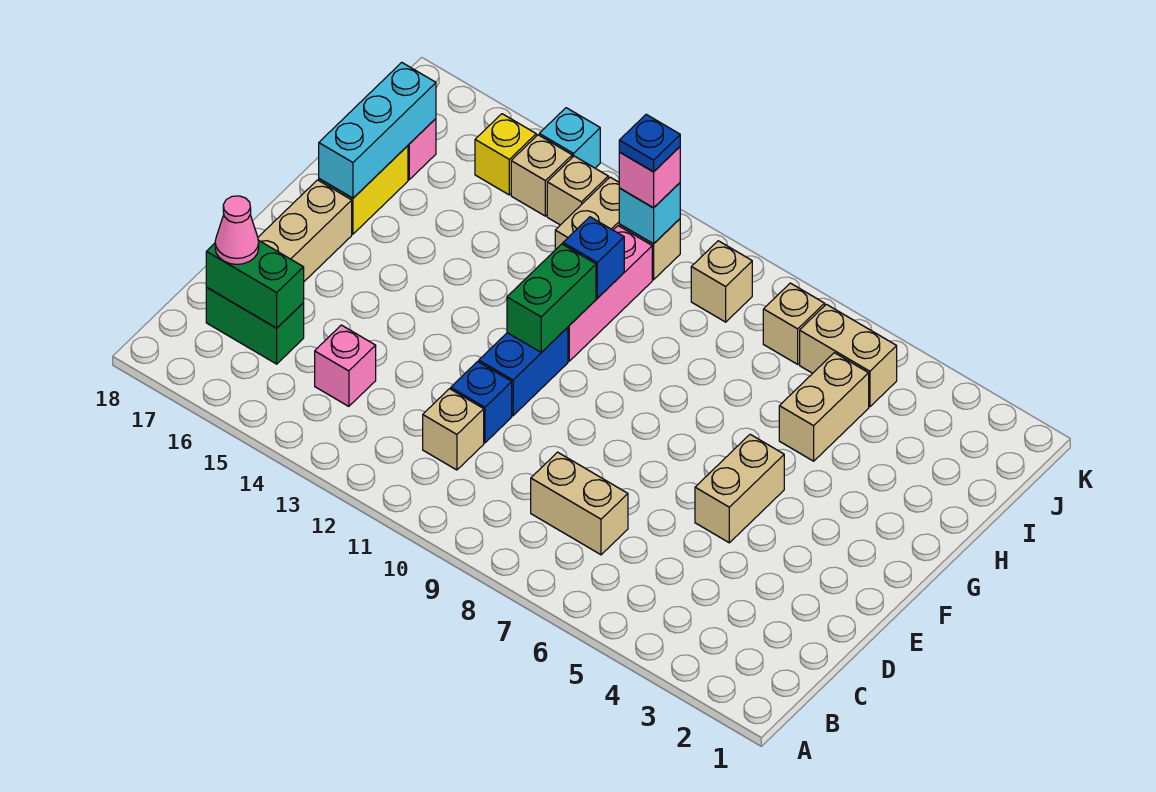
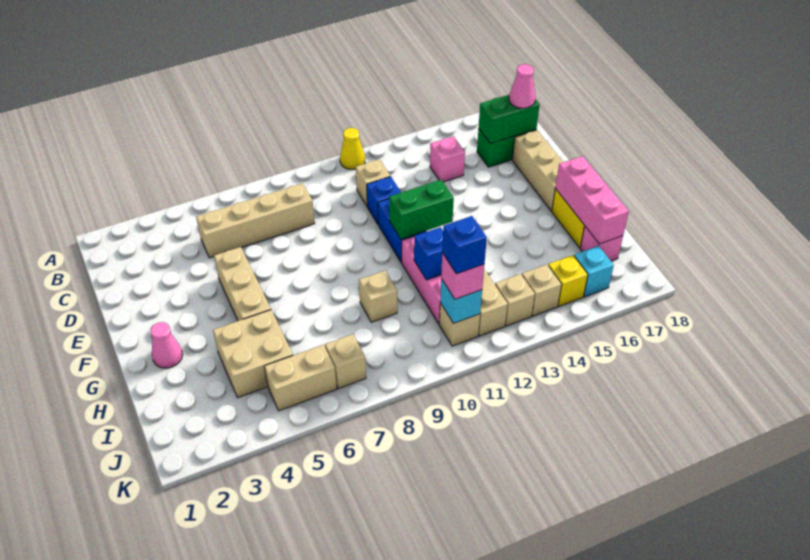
none -> yellow cone A11 level 1
tan brick C7:C8 level 1 -> tan brick C5:C8 level 1
tan brick E5:F5 level 1 -> tan brick E5:G5 level 1
green brick F11:G11 level 2 -> green brick F11:F12 level 2
none -> pink cone G2 level 1
cyan brick G17:I17 level 2 -> pink brick G17:I17 level 2
tan brick H5:I5 level 1 -> tan brick H4:I5 level 1
tan brick J9 level 1 -> tan brick H9 level 1
blue plate J11 level 4 -> blue brick J11 level 4
cyan brick K14 level 1 -> cyan brick J16 level 1

